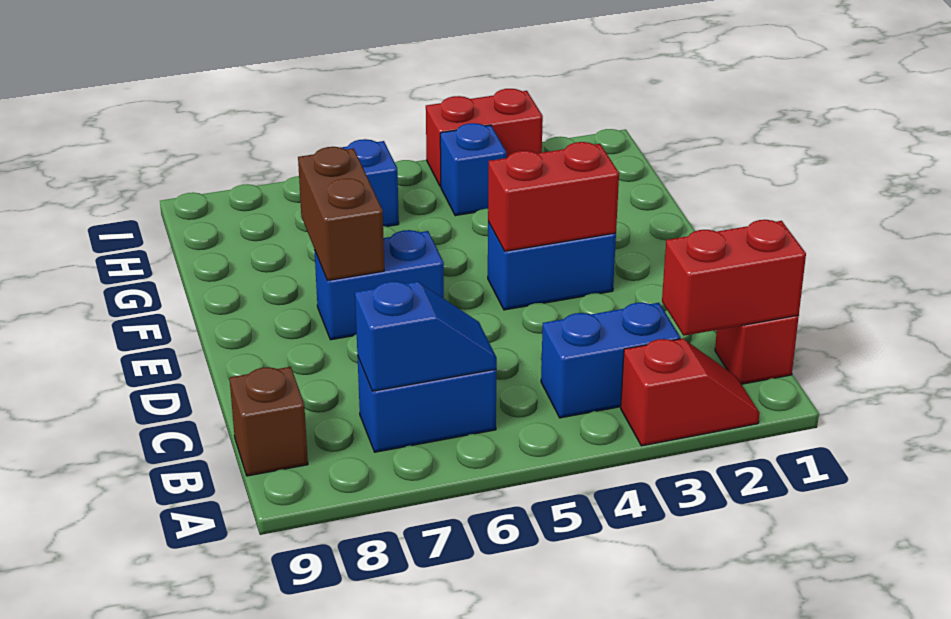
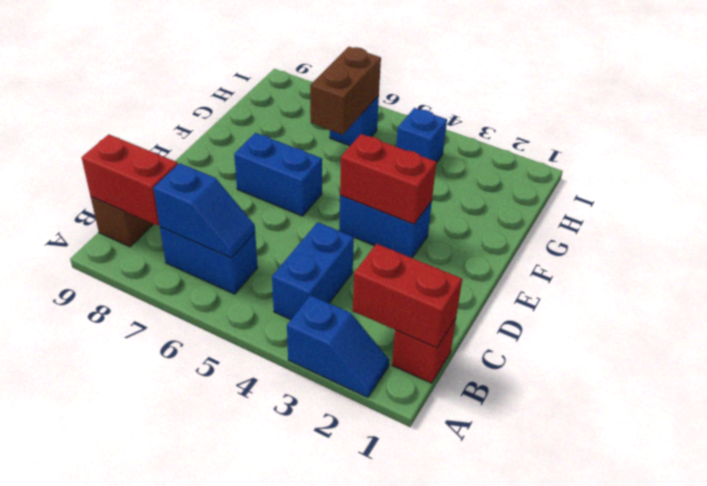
red slope A2:A3 level 1 top 3 -> blue slope A2:A3 level 1 top 3
blue brick B3:B4 level 1 -> blue brick B4:C4 level 1
brown brick E7:F7 level 2 -> brown brick G6:H6 level 2
red brick I3:I4 level 1 -> red brick B8:B9 level 2

